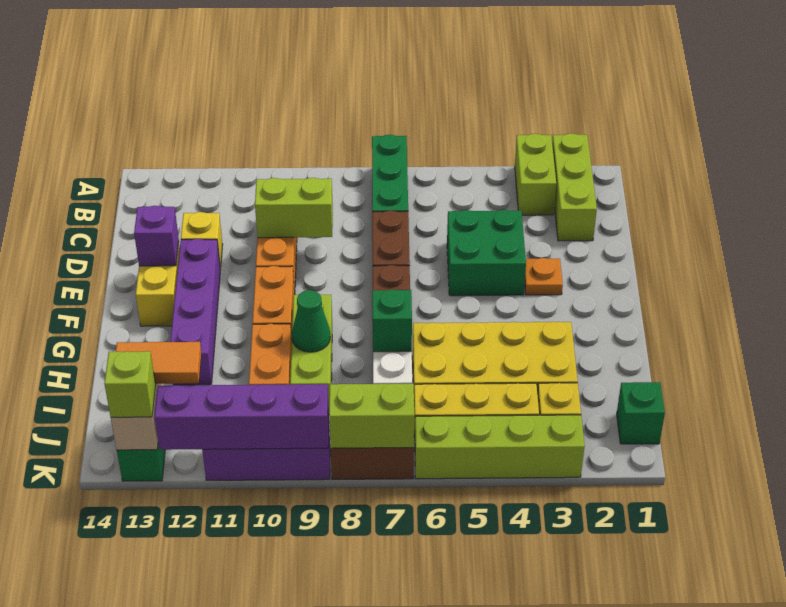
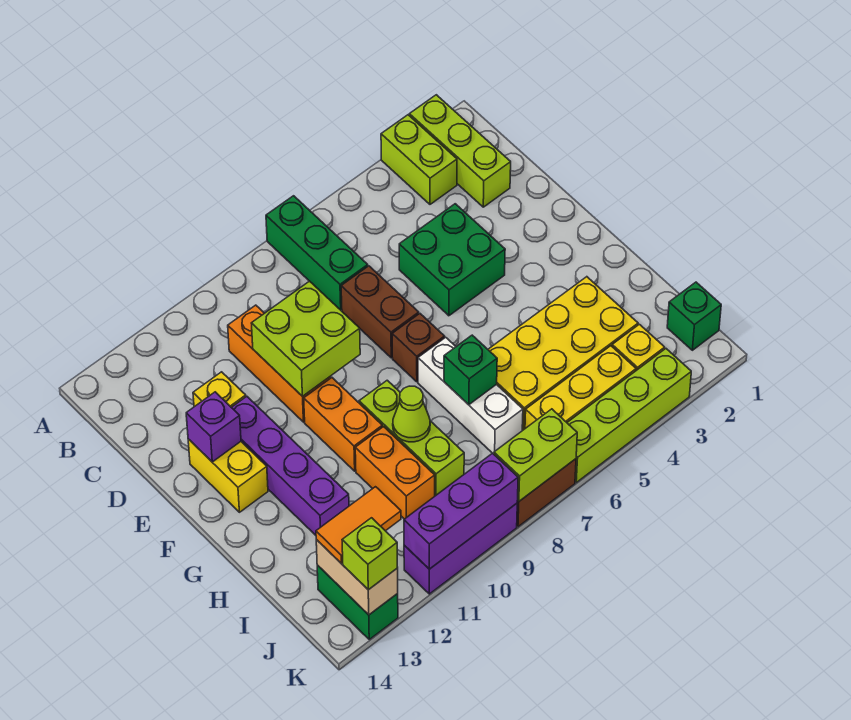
lime brick D9:D10 level 2 -> lime brick D9:E10 level 2
orange plate E3 level 1 -> none
green cone H9 level 2 -> lime cone H9 level 2
purple brick K9:K12 level 2 -> purple brick K9:K11 level 2

